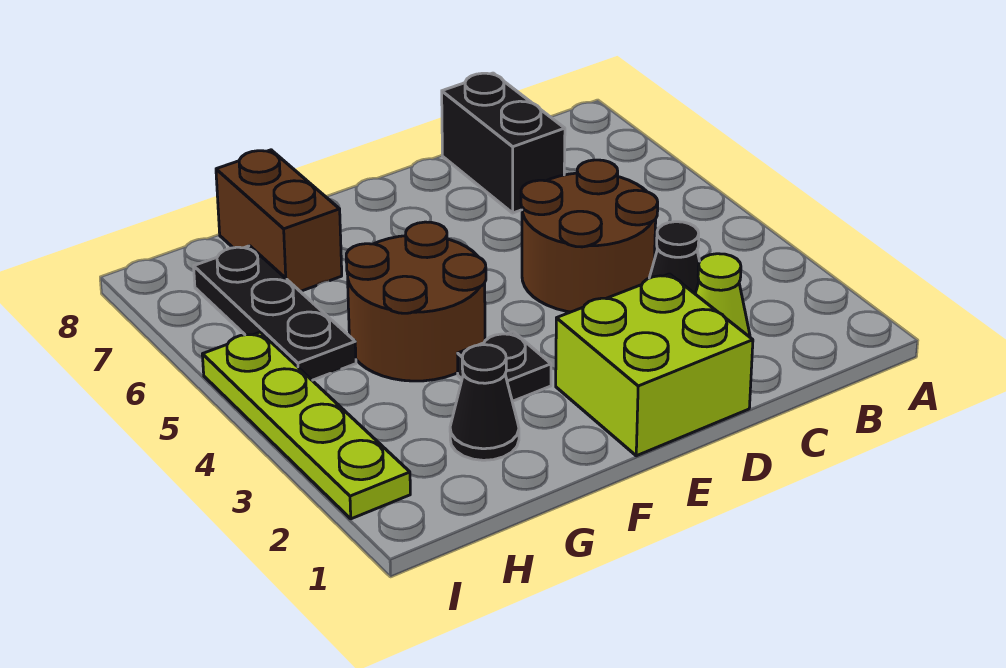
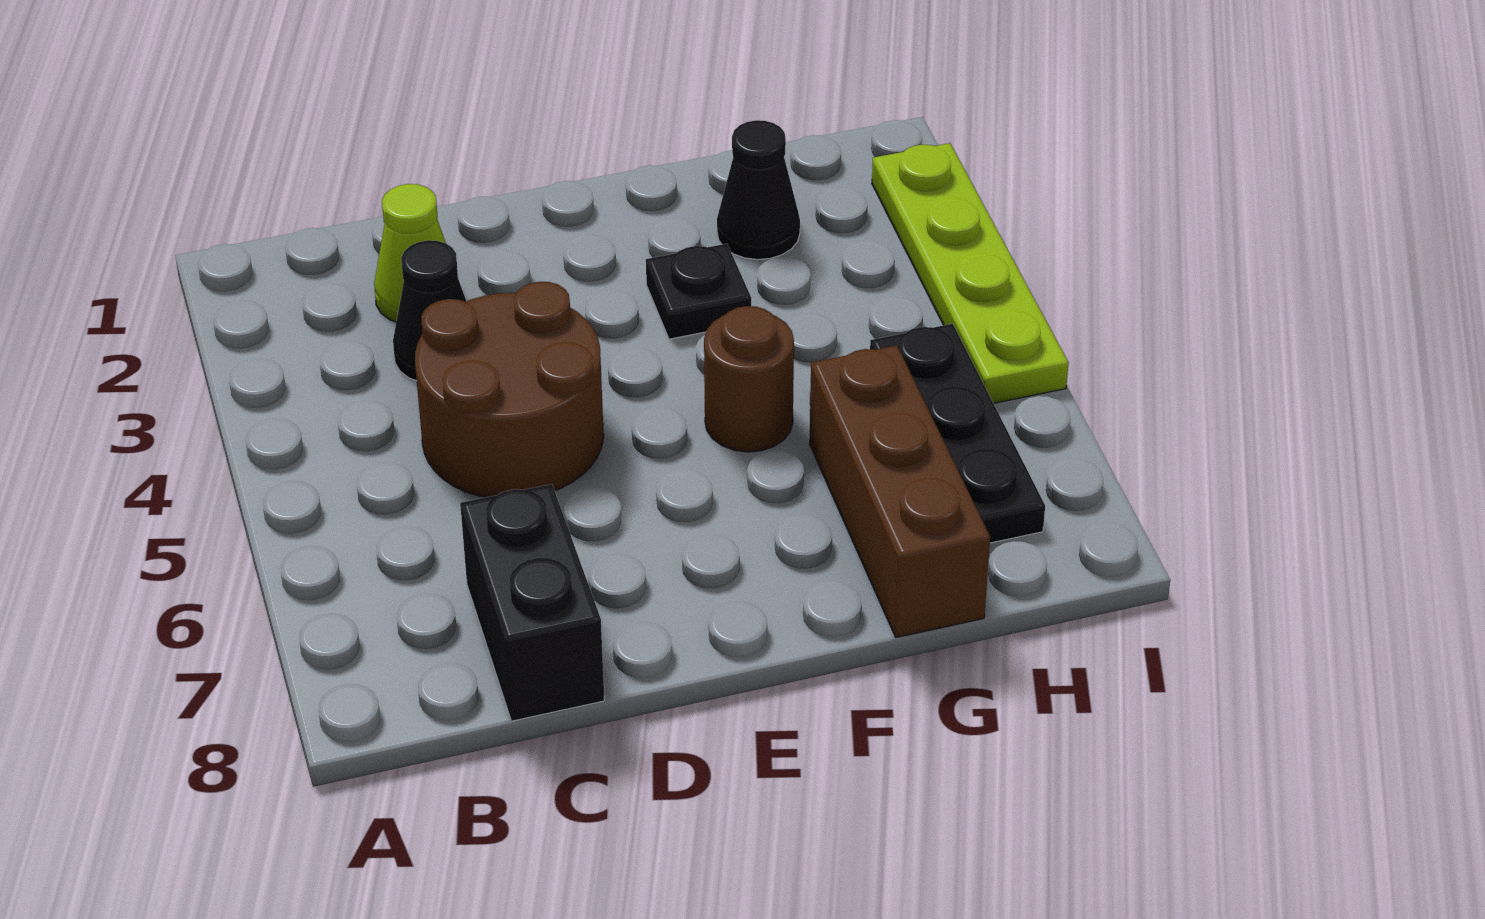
lime brick D1:E2 level 1 -> none
brown round brick F4:G5 level 1 -> brown round brick F5 level 1
brown brick G7:G8 level 1 -> brown brick G6:G8 level 1

